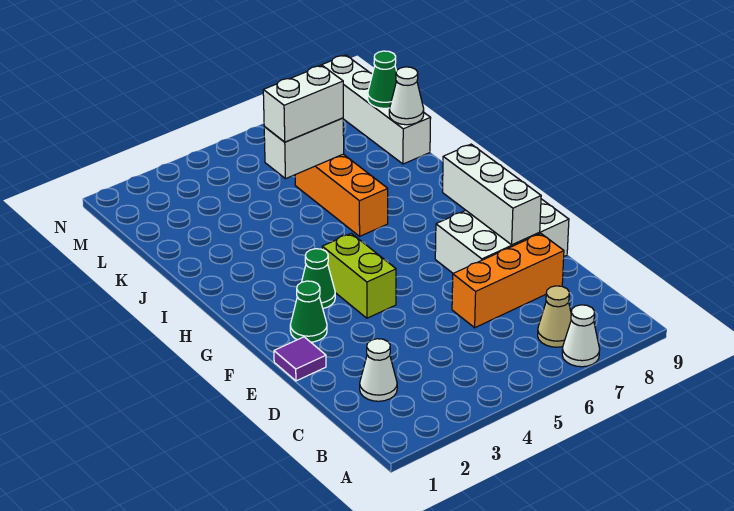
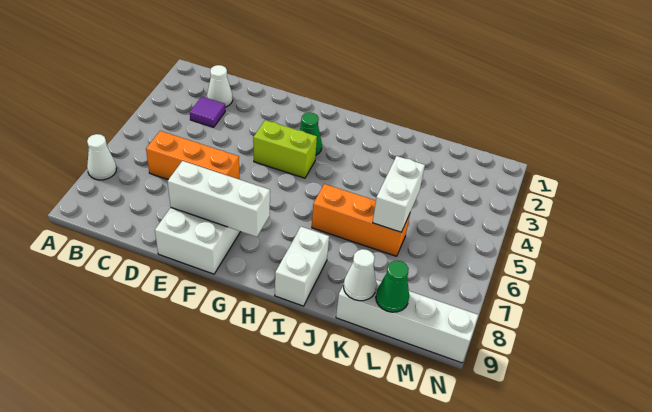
tan cone B7 level 1 -> none
orange brick D6:D8 level 1 -> orange brick C6:E6 level 1
purple tile E1 level 1 -> purple tile C3 level 1
green cone F2 level 1 -> none
white brick K5:K6 level 3 -> white brick I8:I9 level 1

